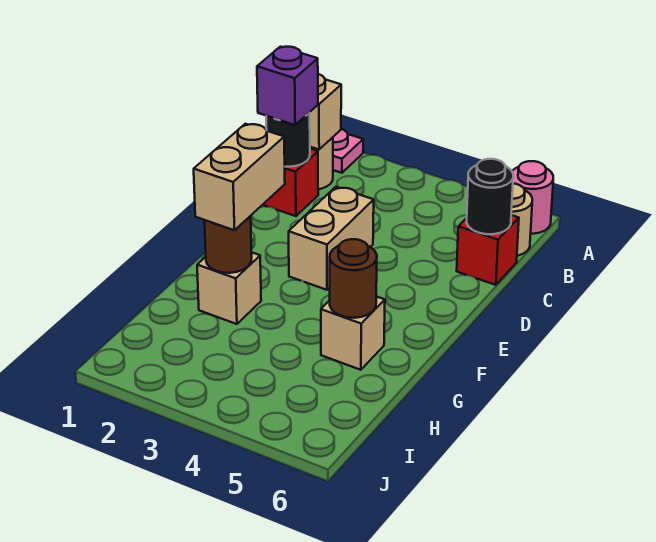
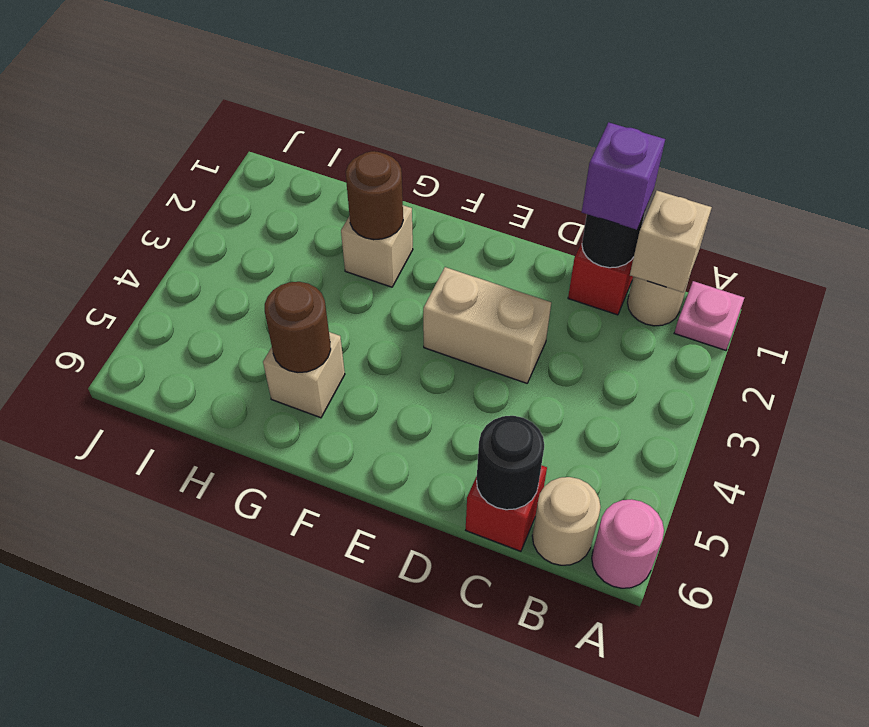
tan brick F2:G2 level 3 -> none

